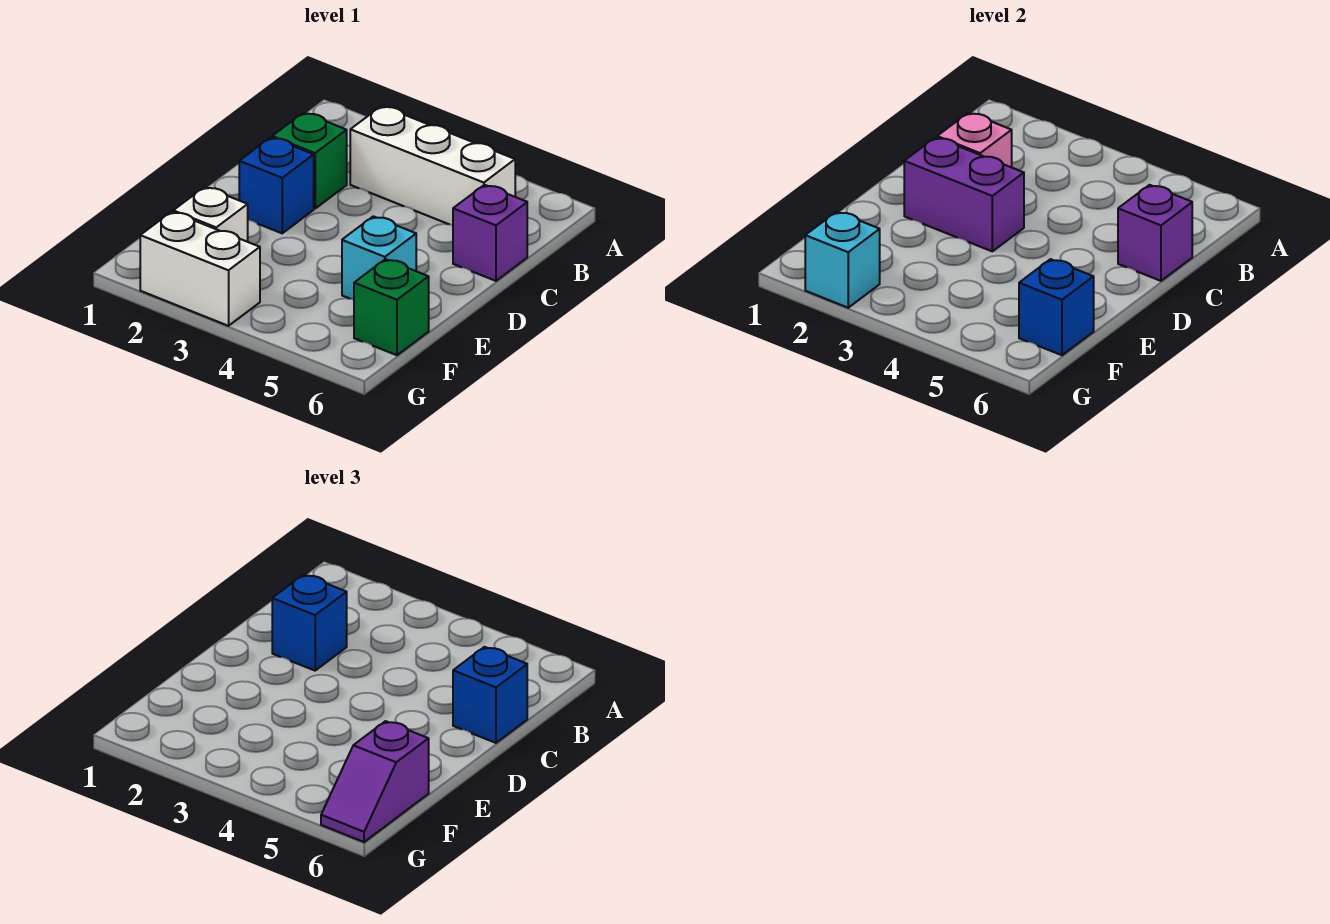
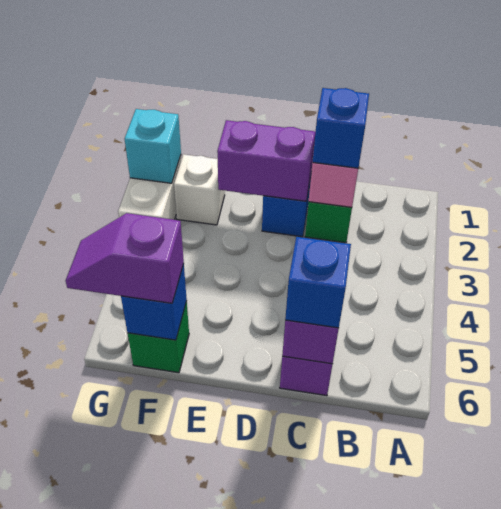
white brick B3:B5 level 1 -> none
purple brick D2:D3 level 2 -> purple brick D2:E2 level 2
cyan brick E5 level 1 -> none

